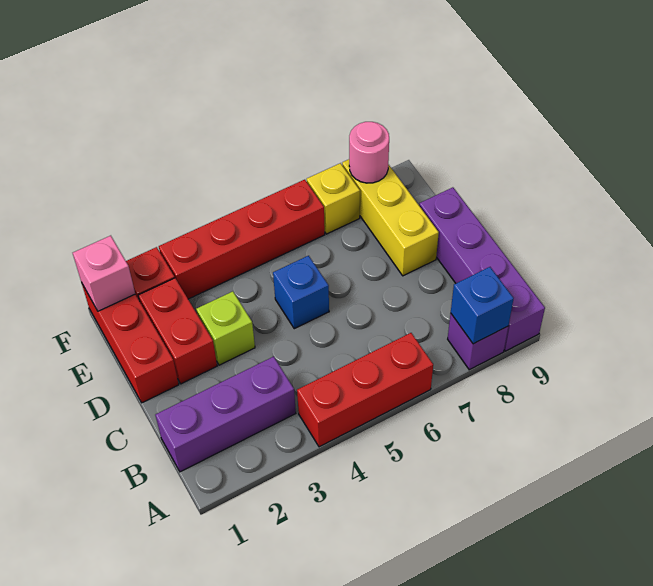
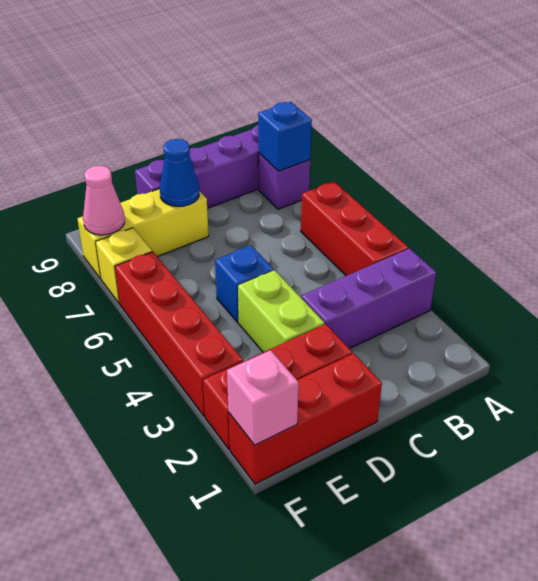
purple brick B1:B3 level 1 -> purple brick A3:C3 level 1
lime brick D3 level 1 -> lime brick D3:D4 level 1
none -> blue cone D8 level 2
pink round brick F8 level 2 -> pink cone F8 level 2

